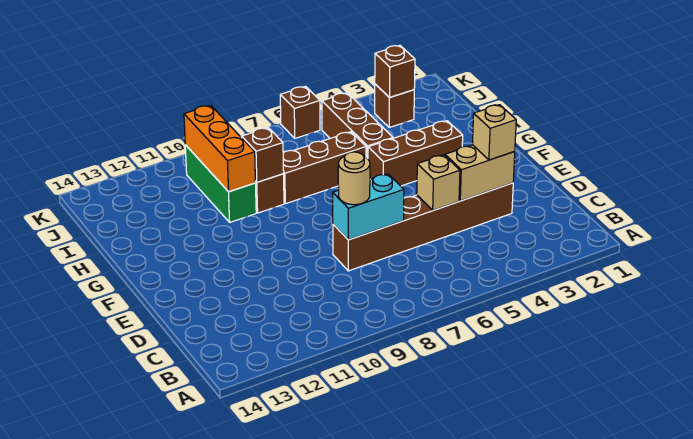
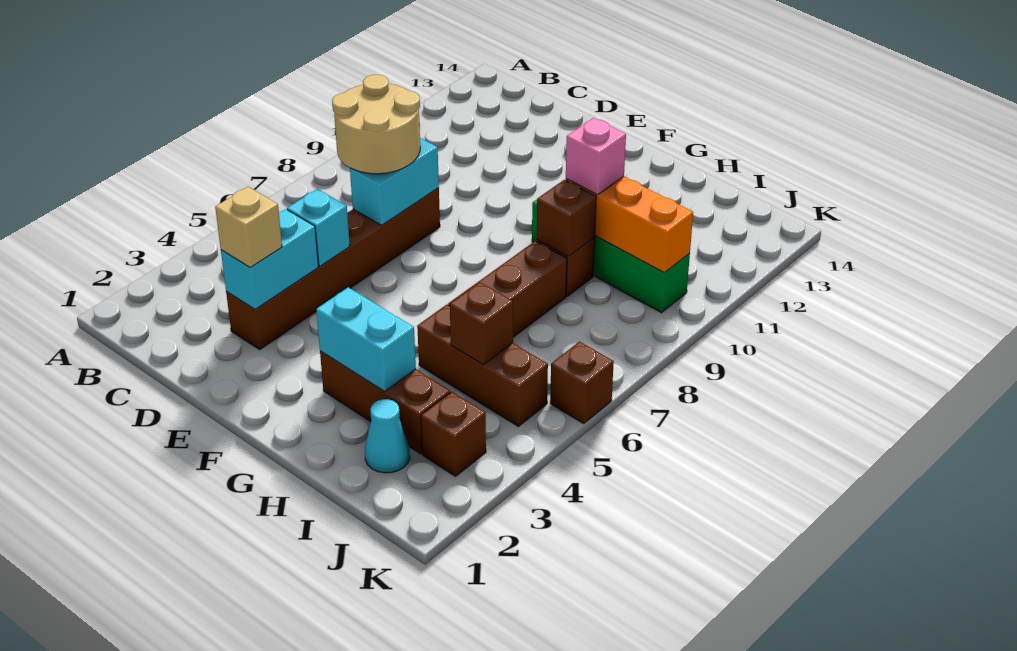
tan brick D3:D4 level 2 -> cyan brick D3:D4 level 2
tan brick D5 level 2 -> cyan brick D5 level 2
tan round brick D8 level 3 -> tan round brick C7:D8 level 3
brown brick G3:G5 level 1 -> brown brick G3:I3 level 1
none -> cyan brick G3:H3 level 2
green brick H10:J10 level 1 -> green brick G10:J10 level 1
none -> pink brick H10 level 3
none -> cyan cone I2 level 1
brown brick J3 level 2 -> brown brick I5 level 2

